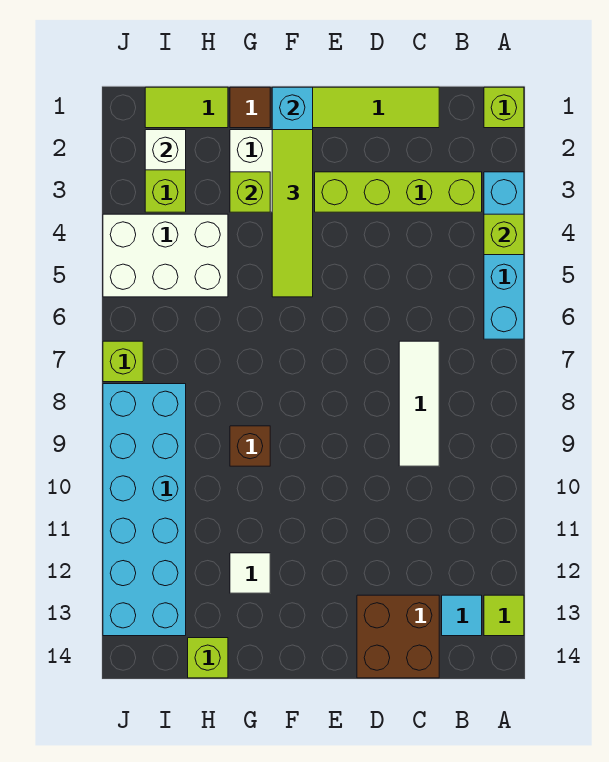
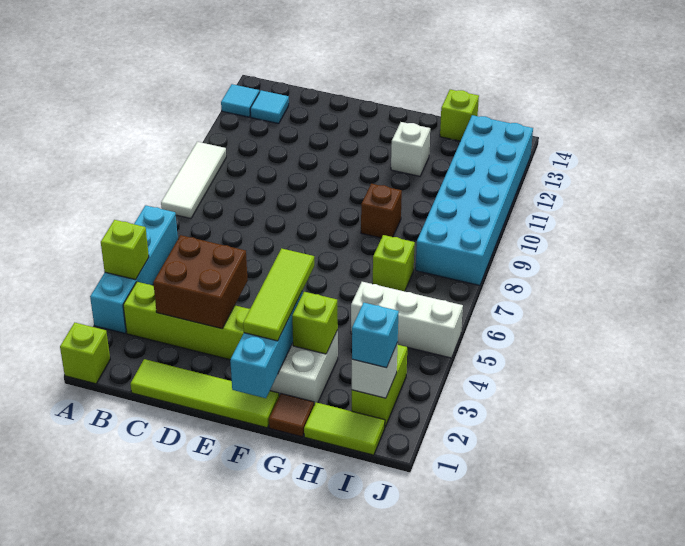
lime tile A13 level 1 -> cyan tile A13 level 1
white tile C7:C9 level 1 -> white tile A8:A10 level 1
brown brick C13:D14 level 1 -> brown brick C3:D4 level 2
lime tile F2:F5 level 3 -> lime tile F2:F4 level 3
white tile G12 level 1 -> white brick G12 level 1
white brick H4:J5 level 1 -> white brick H5:J5 level 1
none -> cyan brick I2 level 3
lime brick J7 level 1 -> lime brick H7 level 1

